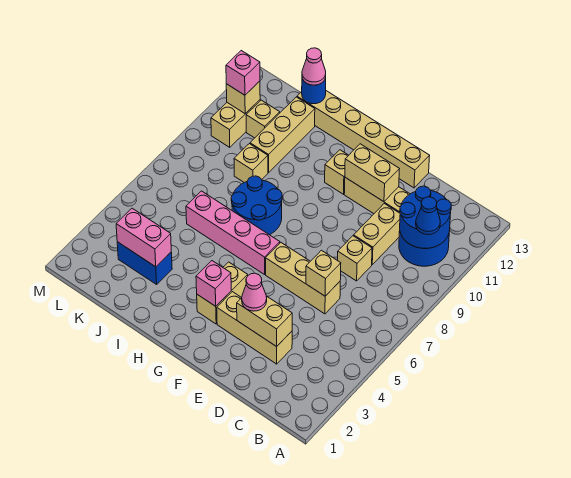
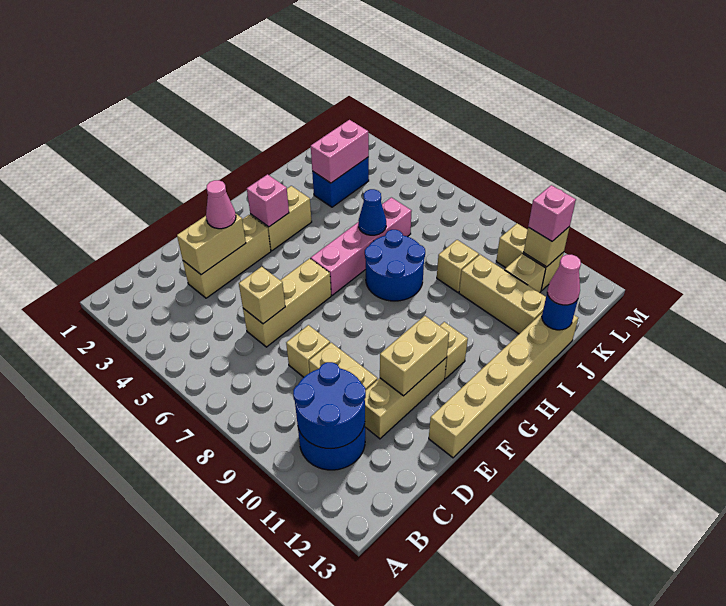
blue cone B10 level 3 -> blue cone I6 level 2
tan brick G3:G4 level 1 -> tan brick G3:H3 level 1

